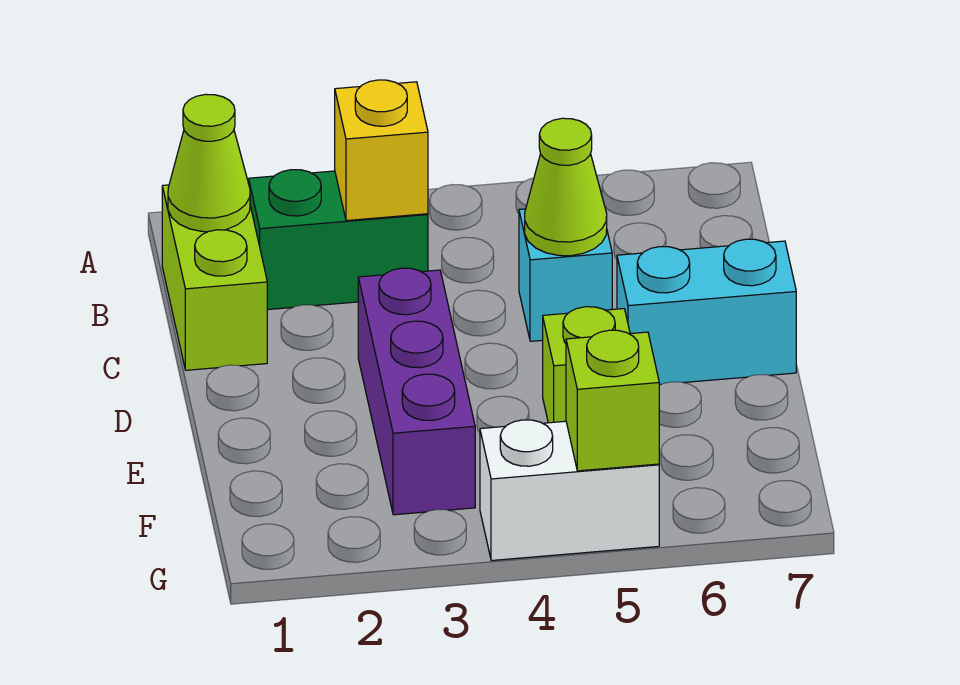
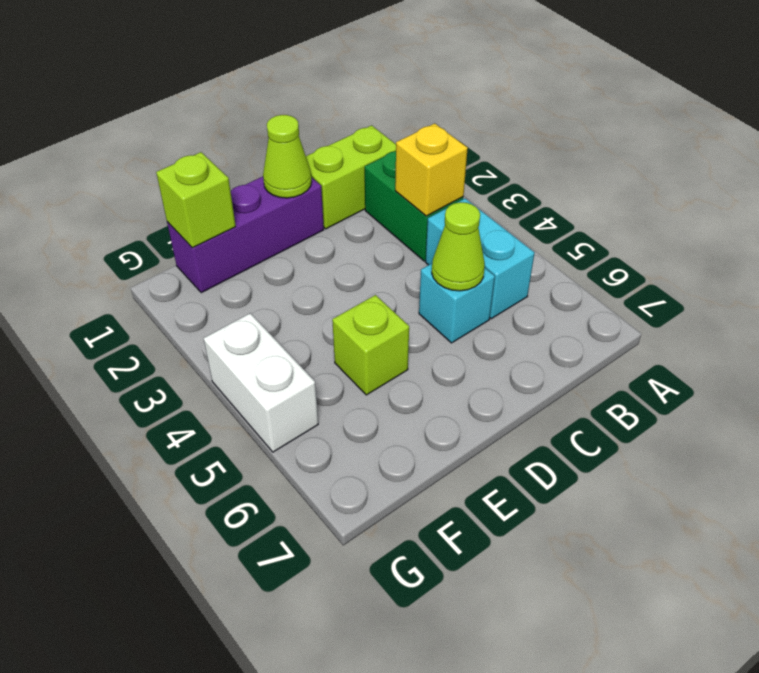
lime cone B1 level 2 -> lime cone D1 level 2
purple brick D3:F3 level 1 -> purple brick D1:F1 level 1
cyan brick D6:D7 level 1 -> cyan brick B4:B5 level 1
lime brick G5 level 2 -> lime brick F1 level 2

